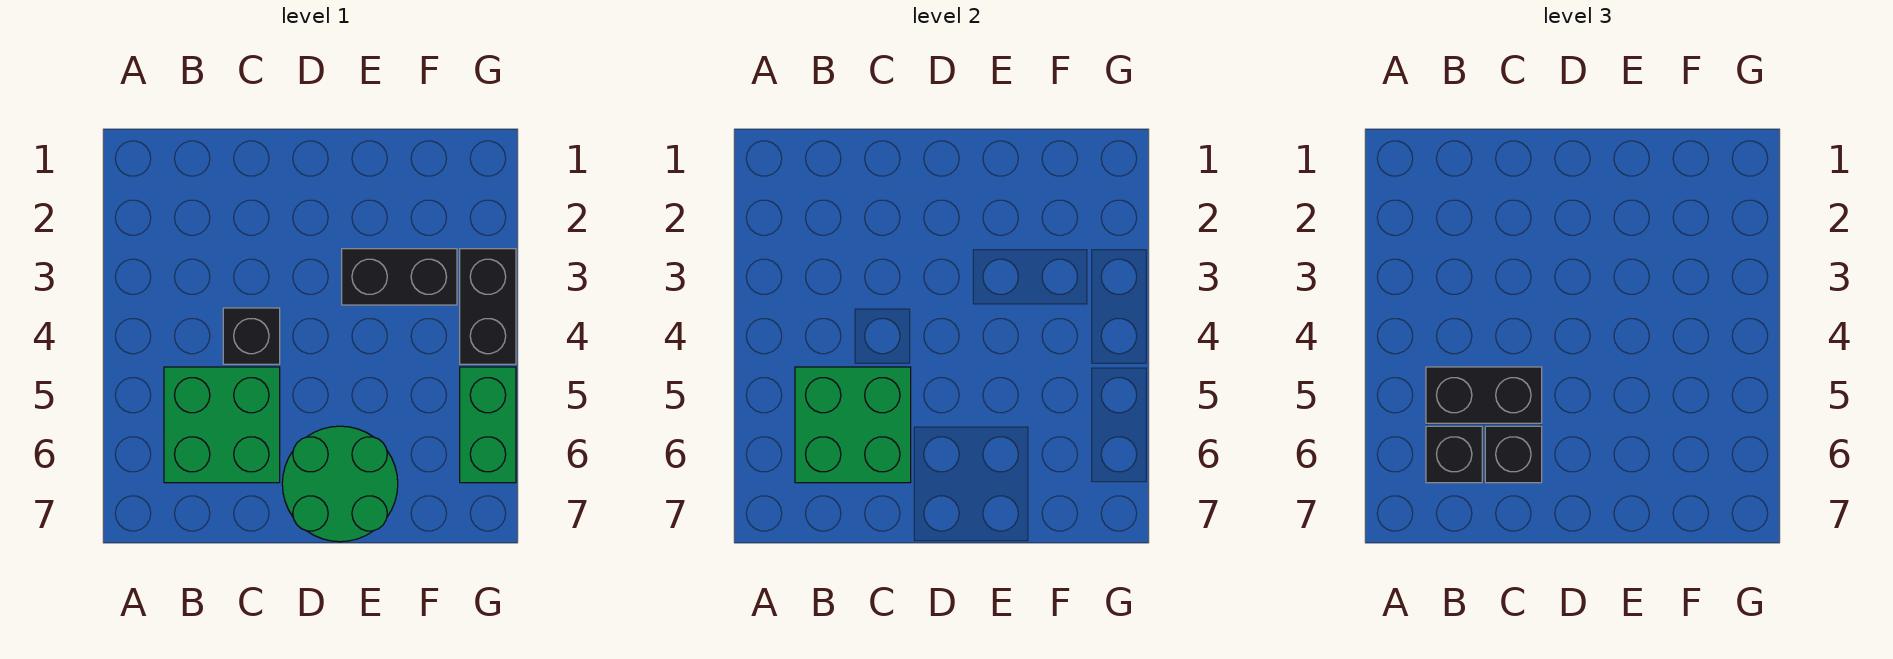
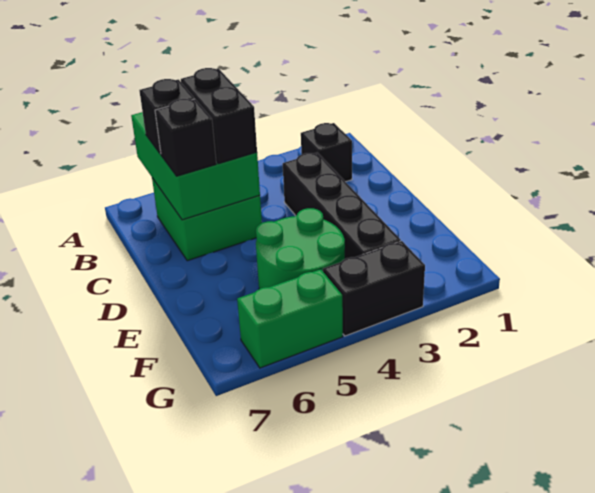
green brick B5:C6 level 2 -> green brick A5:C6 level 2
black brick C4 level 1 -> black brick B2 level 1
green round brick D6:E7 level 1 -> green round brick E4:F5 level 1
black brick E3:F3 level 1 -> black brick C3:F3 level 1

